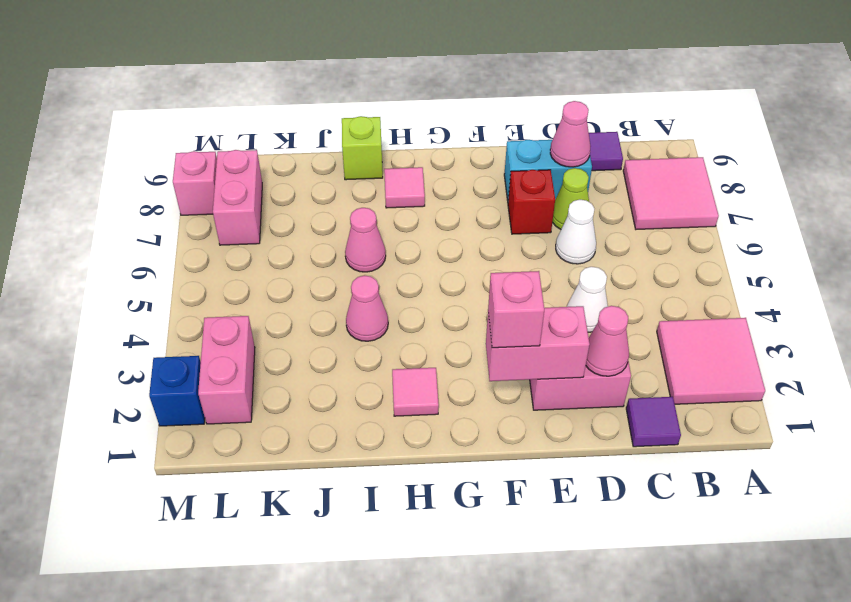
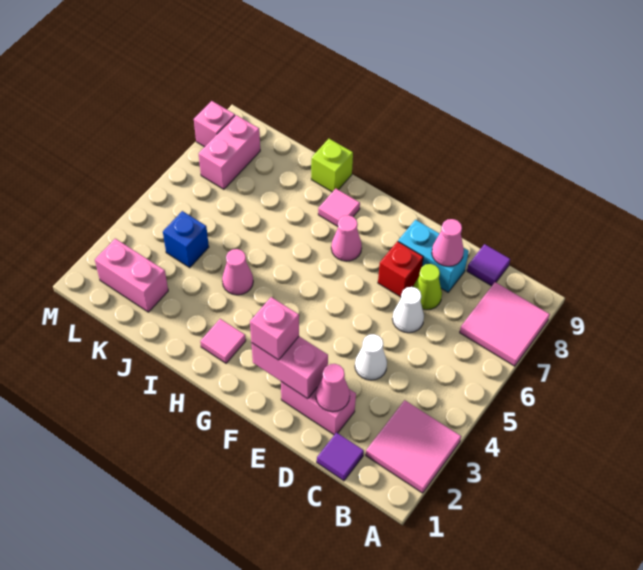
pink cone I6 level 1 -> pink cone G7 level 1
pink brick L2:L3 level 1 -> pink brick K2:L2 level 1
blue brick M2 level 1 -> blue brick K4 level 1

